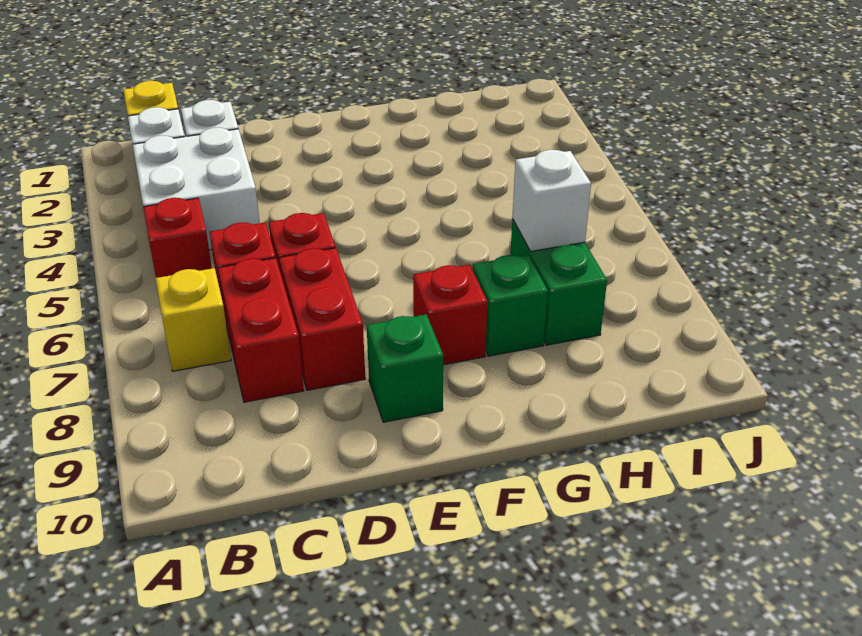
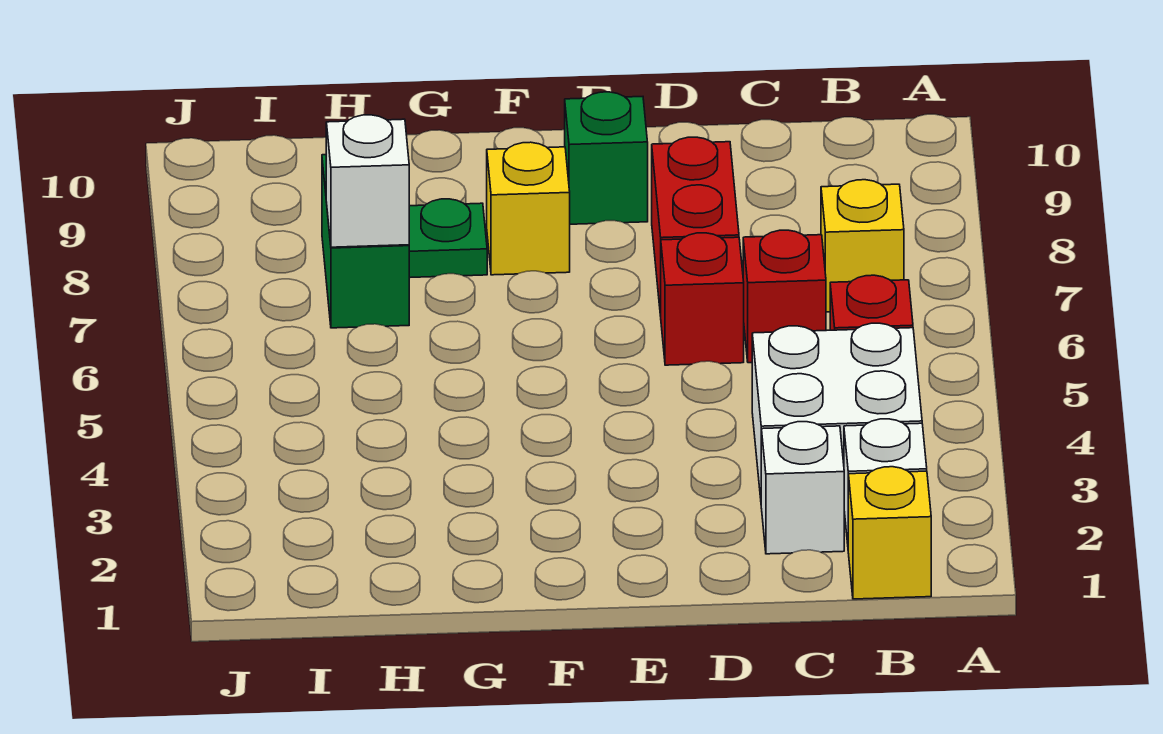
red brick C7:C8 level 1 -> none
red brick F8 level 1 -> yellow brick F8 level 1
green brick G8 level 1 -> green plate G8 level 1

